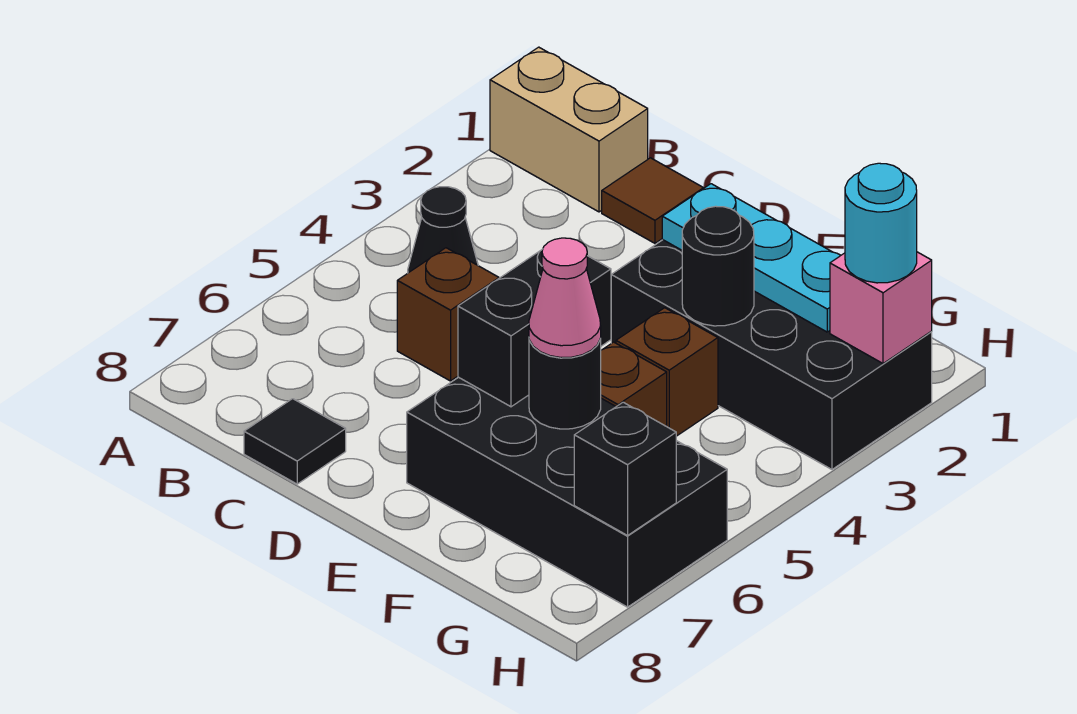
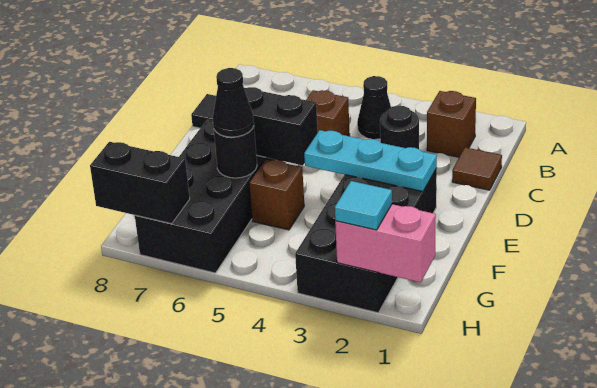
tan brick A1:B1 level 1 -> none
cyan plate E2:G2 level 2 -> cyan plate E2:E4 level 2
black round brick F3 level 2 -> black round brick C3 level 1
brown brick F4 level 1 -> brown brick B2 level 1
pink cone F6 level 3 -> black cone F6 level 3
pink brick H2 level 2 -> pink brick H1:H2 level 2
cyan round brick H2 level 3 -> cyan tile H2 level 3
black brick H7 level 2 -> black brick H7:H8 level 2

